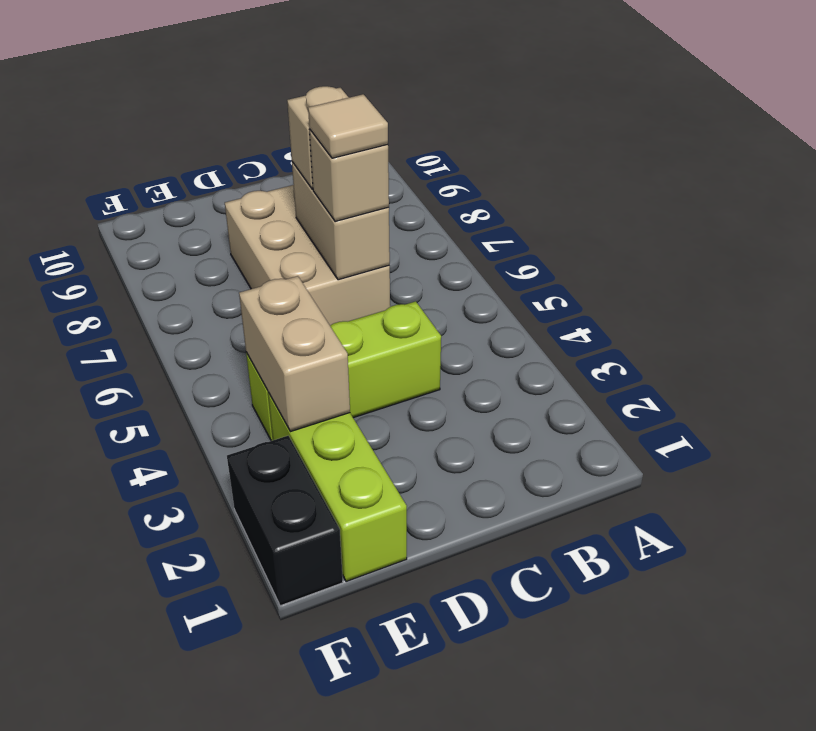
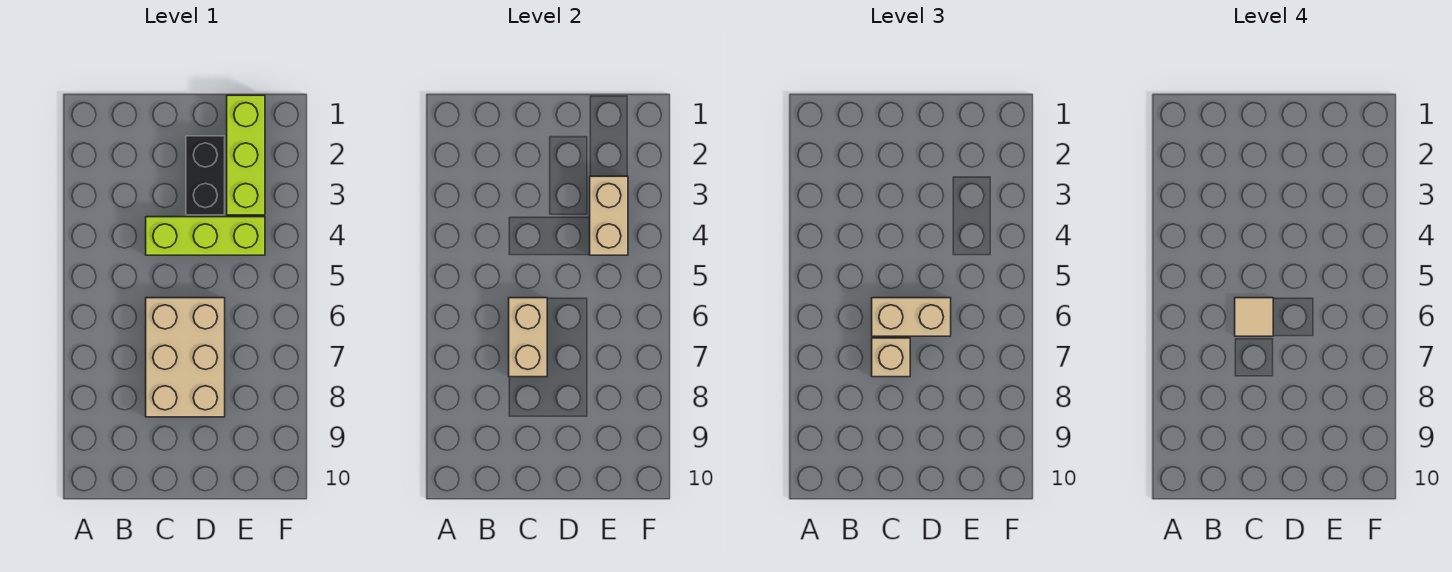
tan brick C6 level 3 -> tan brick C6:D6 level 3
black brick F1:F2 level 1 -> black brick D2:D3 level 1

